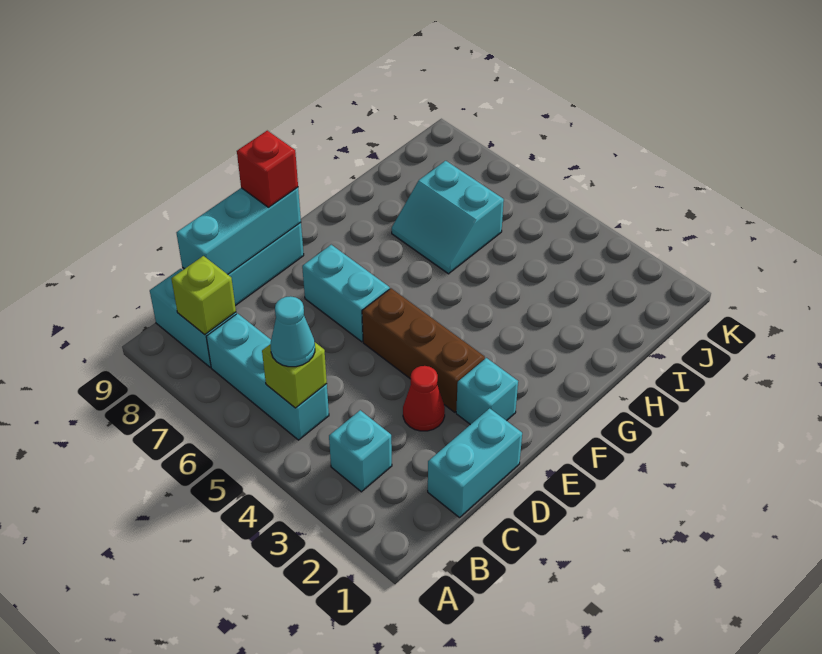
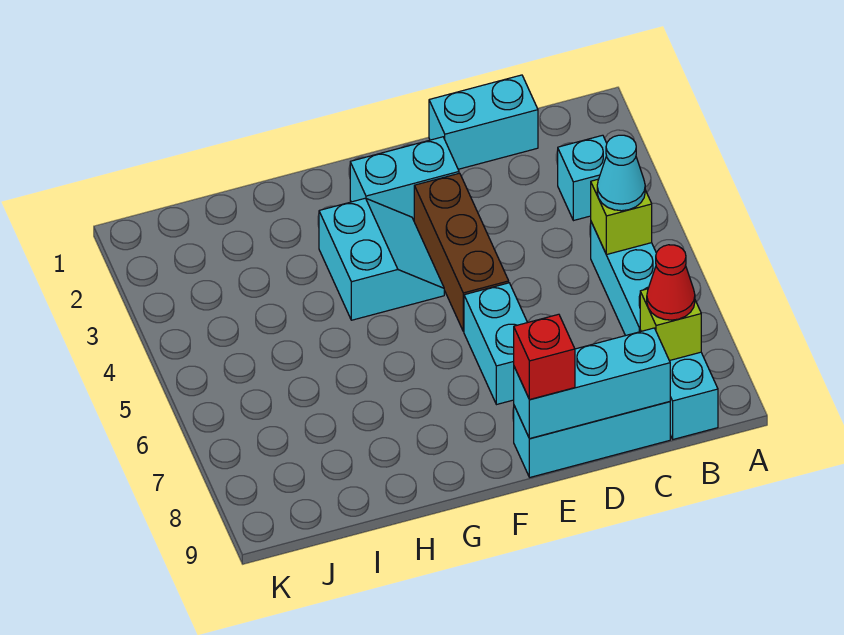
red cone D3 level 1 -> red cone B8 level 3
cyan brick E2 level 1 -> cyan brick E2:F2 level 1
cyan slope H6:I7 level 1 top I -> cyan slope F3:G4 level 1 top G

